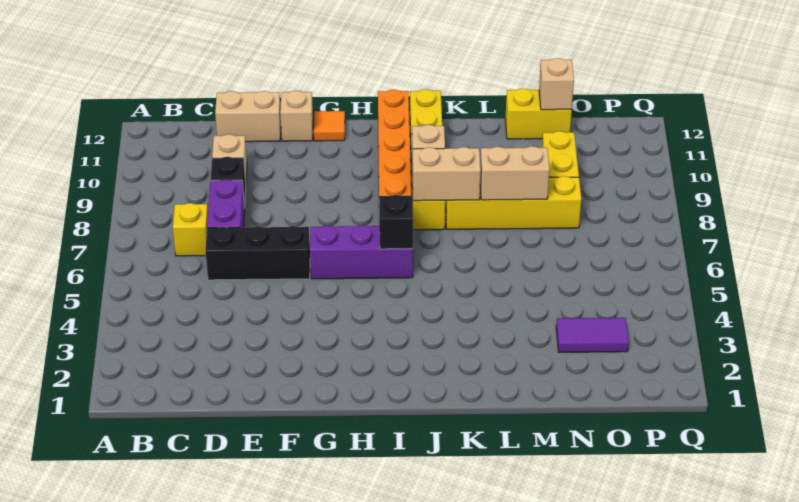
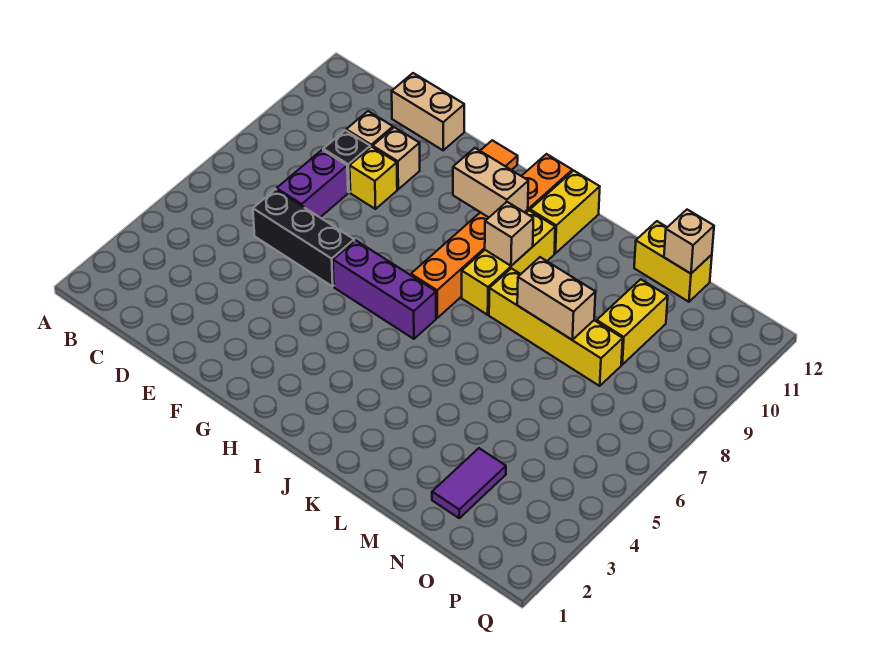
yellow brick C7 level 1 -> yellow brick E9 level 1
tan brick F12 level 1 -> tan brick E10 level 1
black brick I6 level 2 -> none
tan brick J8:K8 level 2 -> tan brick H10:I10 level 2
purple tile N3:O3 level 1 -> purple tile N2:N3 level 1

